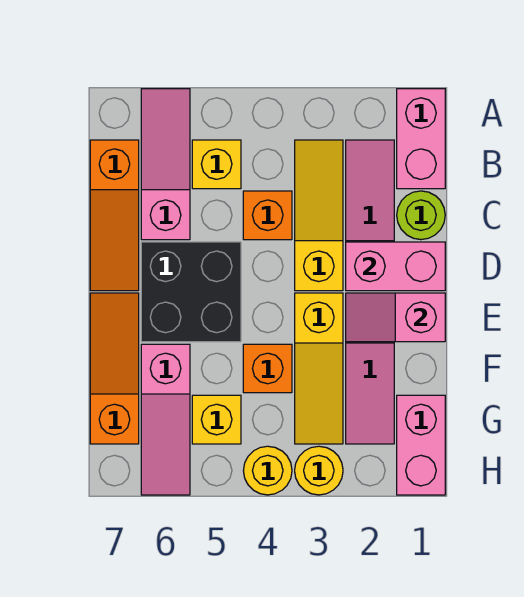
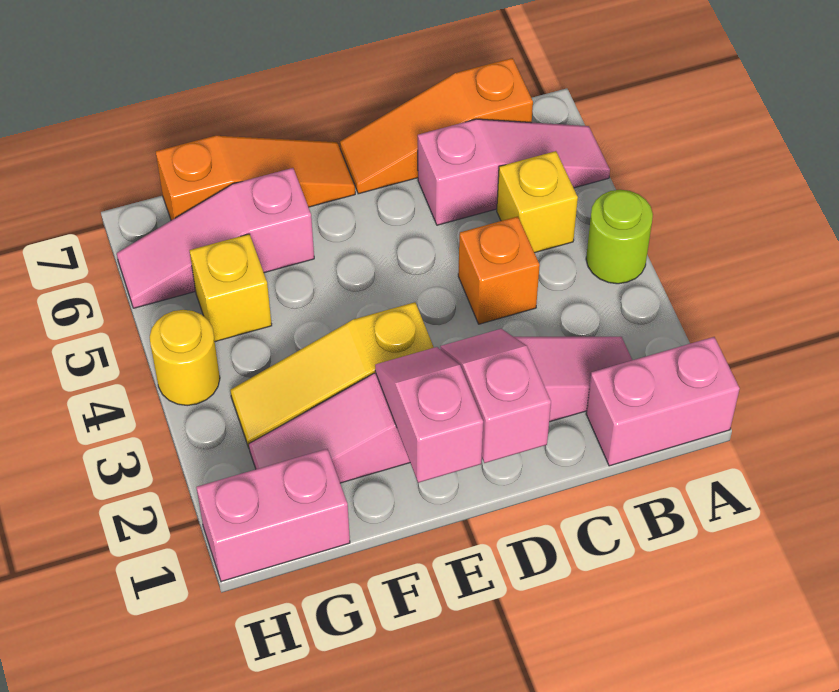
yellow slope B3:D3 level 1 top D -> none
lime round brick C1 level 1 -> lime round brick A4 level 1
pink brick D1:D2 level 2 -> pink slope D1:D2 level 2 top 1
black brick D5:E6 level 1 -> none
orange brick F4 level 1 -> none
yellow round brick H3 level 1 -> none

